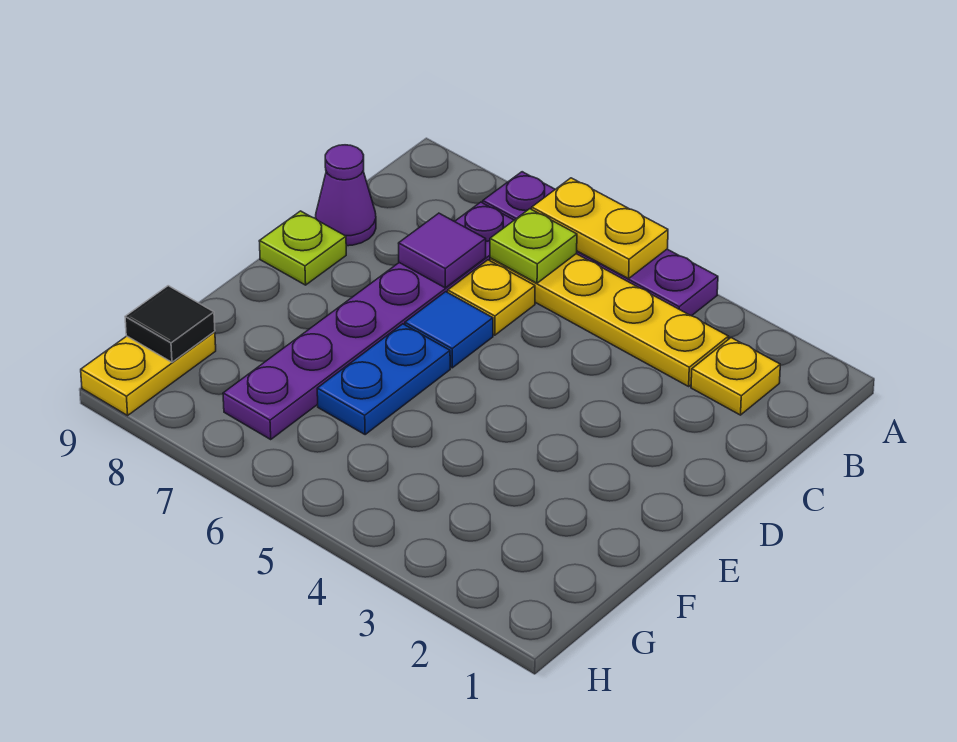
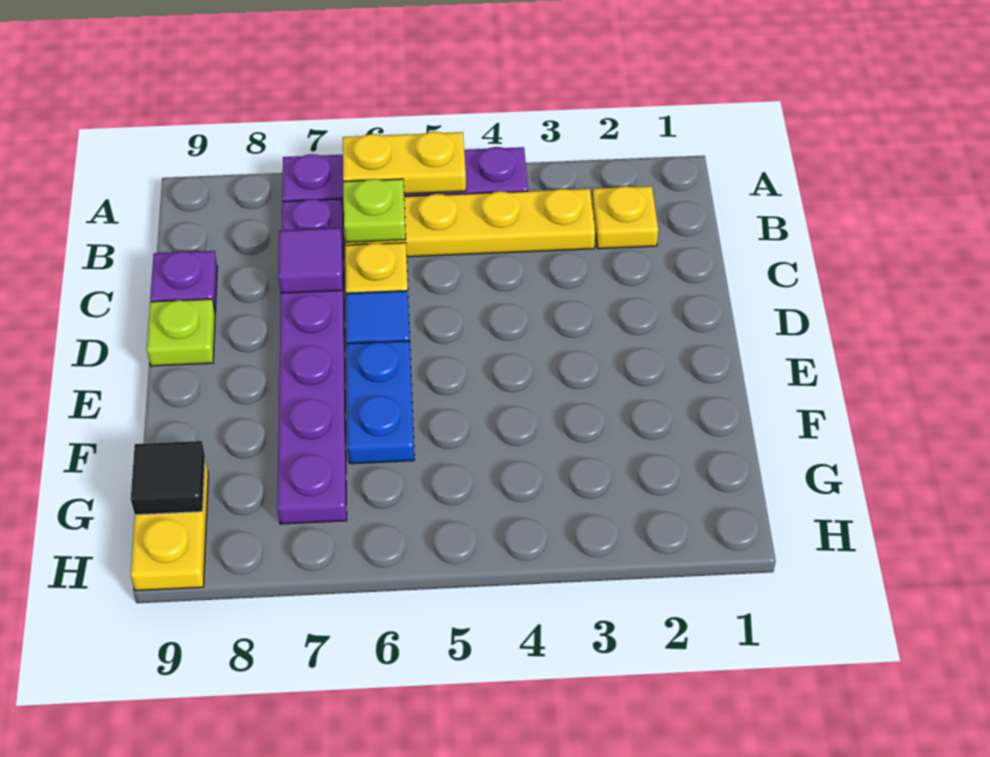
purple cone C9 level 1 -> purple plate C9 level 1

